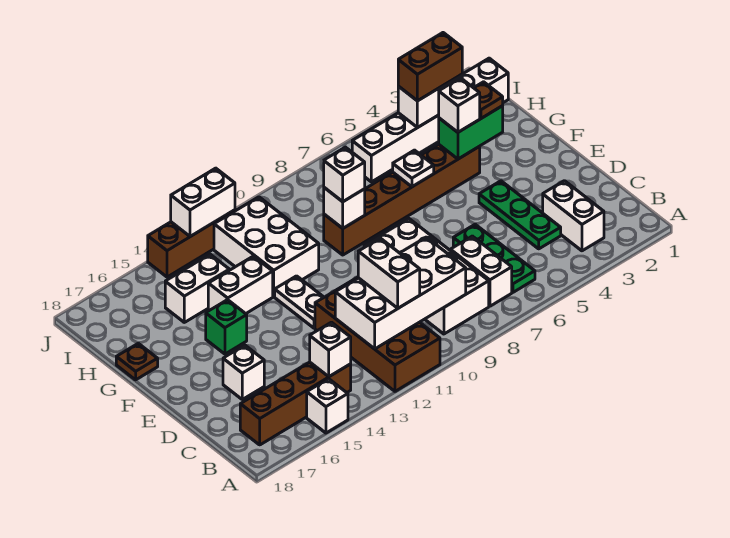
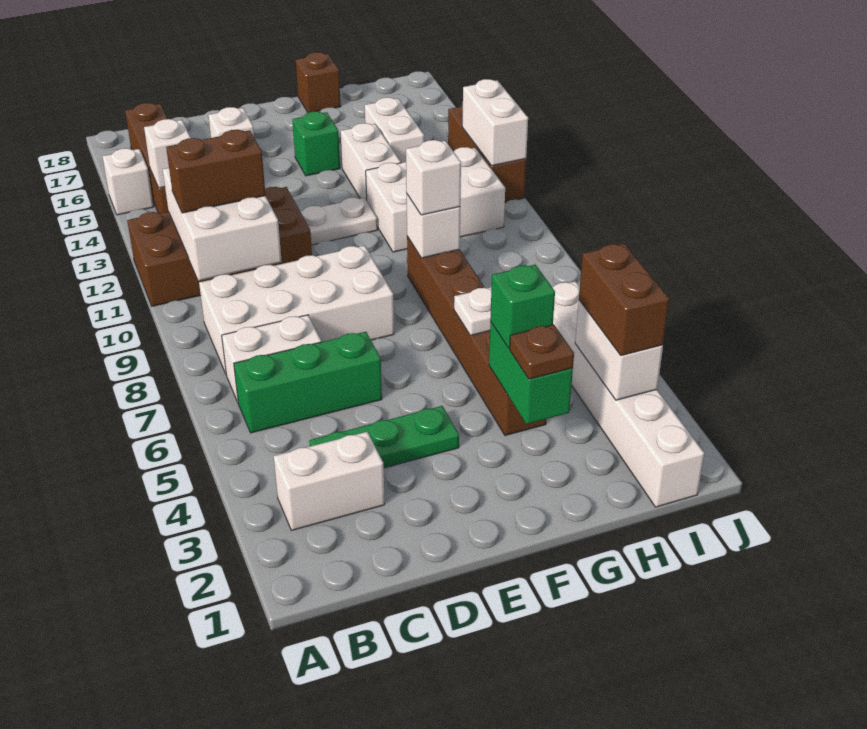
green plate B6:D6 level 1 -> green brick B6:D6 level 1
white brick B9:C12 level 2 -> white brick B10:C12 level 2
white brick B11:C11 level 3 -> brown brick B11:C11 level 3
white brick G4 level 3 -> green brick G4 level 3
brown plate G18 level 1 -> brown brick G18 level 1

